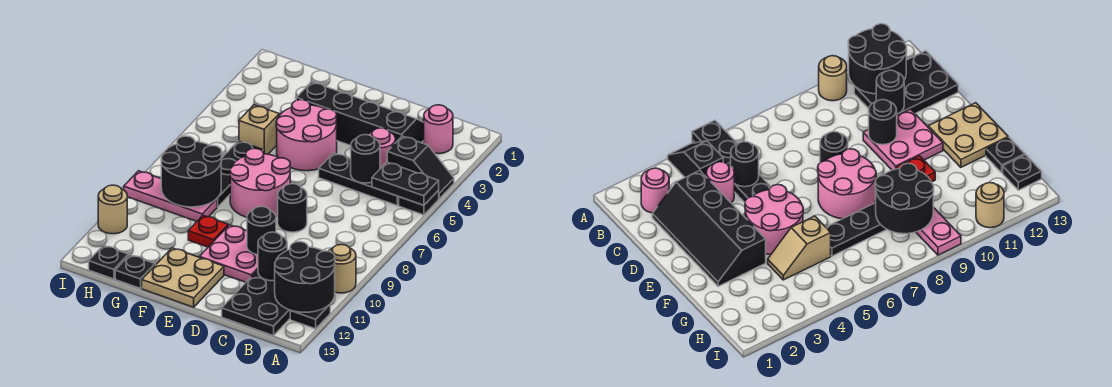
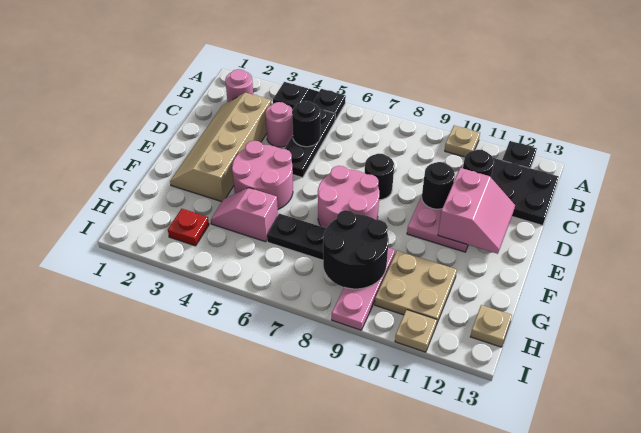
black plate A5:B5 level 2 -> none
tan round brick A10 level 1 -> tan plate A10 level 1
black round brick A11:B12 level 2 -> none
black slope C2:F3 level 1 top 3 -> tan slope C2:F3 level 1 top 3
none -> pink slope D11:E12 level 2 top 11
tan plate E12:F13 level 1 -> tan plate G10:H11 level 1
red plate F10 level 1 -> red plate H3 level 1
tan slope G4:G5 level 1 top 5 -> pink slope G4:G5 level 1 top 5
black plate G13 level 1 -> none
black plate H13 level 1 -> tan plate H13 level 1
tan round brick I11 level 1 -> tan plate I11 level 1

